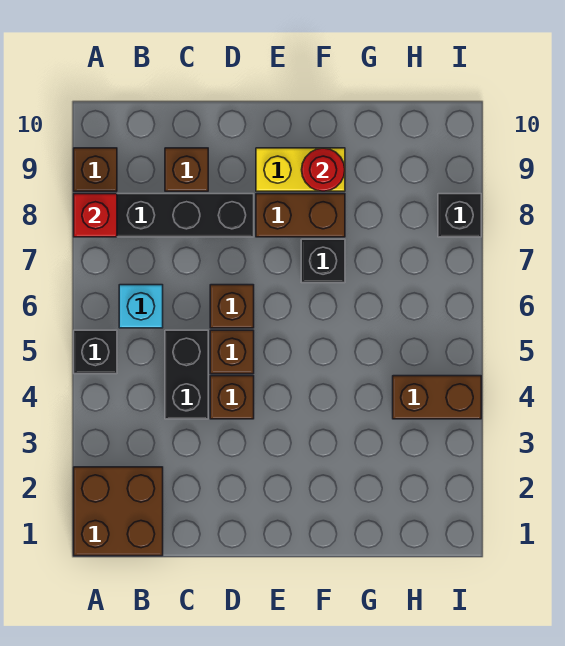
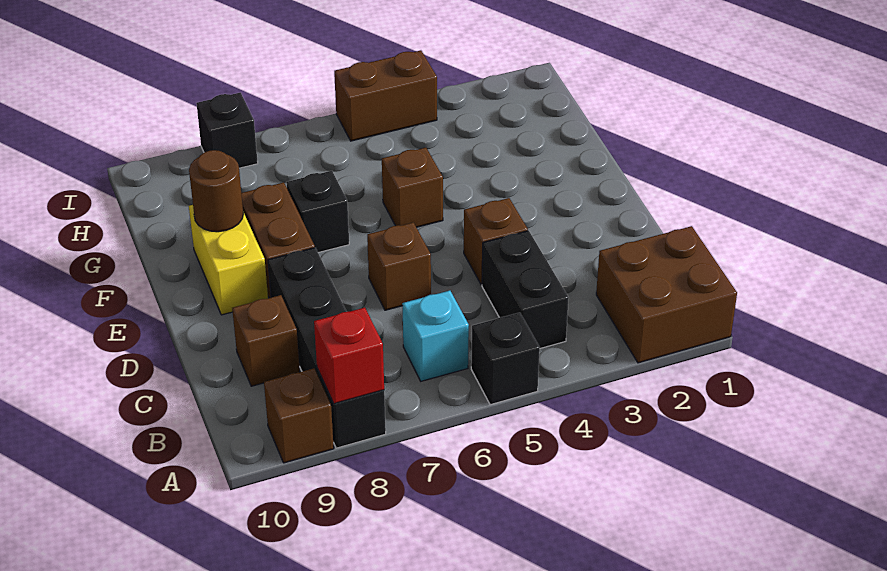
black brick C4:C5 level 1 -> black brick B4:C4 level 1
brown brick D5 level 1 -> brown brick F5 level 1
red round brick F9 level 2 -> brown round brick F9 level 2
brown brick H4:I4 level 1 -> brown brick I4:I5 level 1

